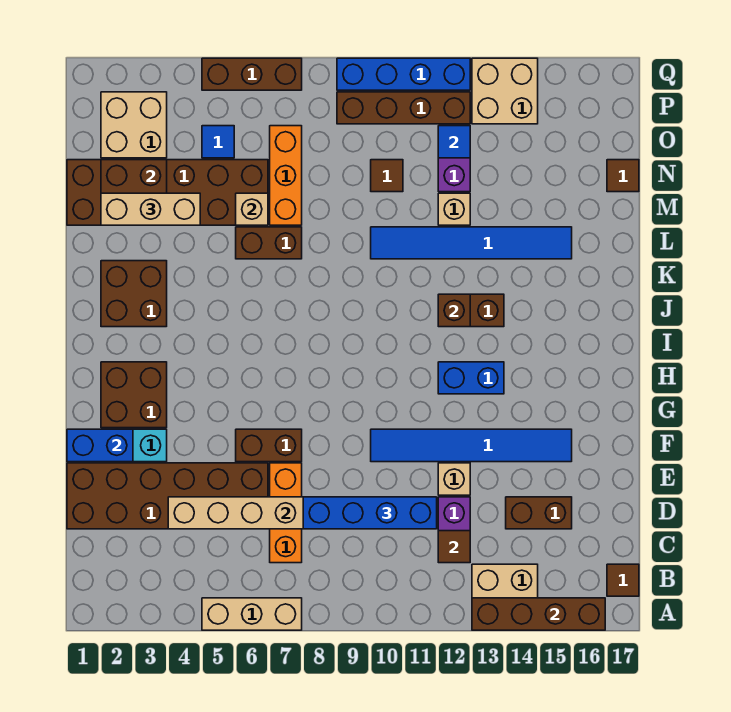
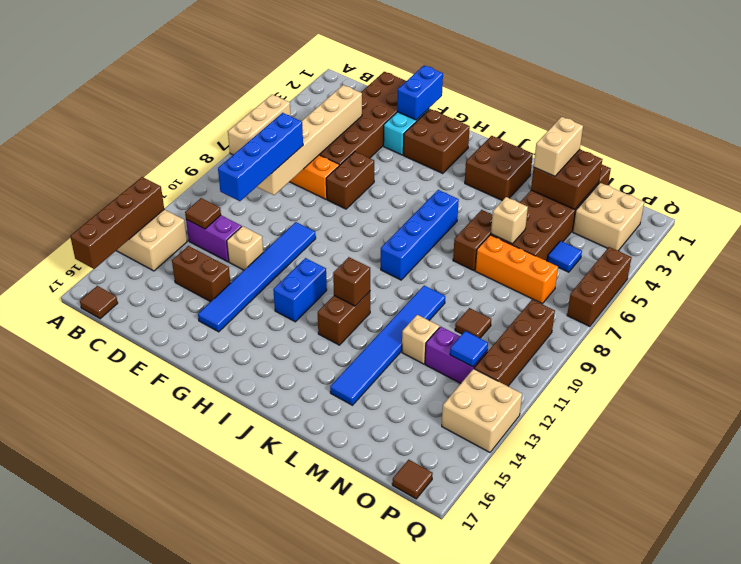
brown brick D14:D15 level 1 -> brown brick D14:E14 level 1
tan brick M2:M4 level 3 -> tan brick M2:M3 level 3
brown tile N17 level 1 -> brown tile P17 level 1
blue brick Q9:Q12 level 1 -> blue brick J6:J9 level 1

